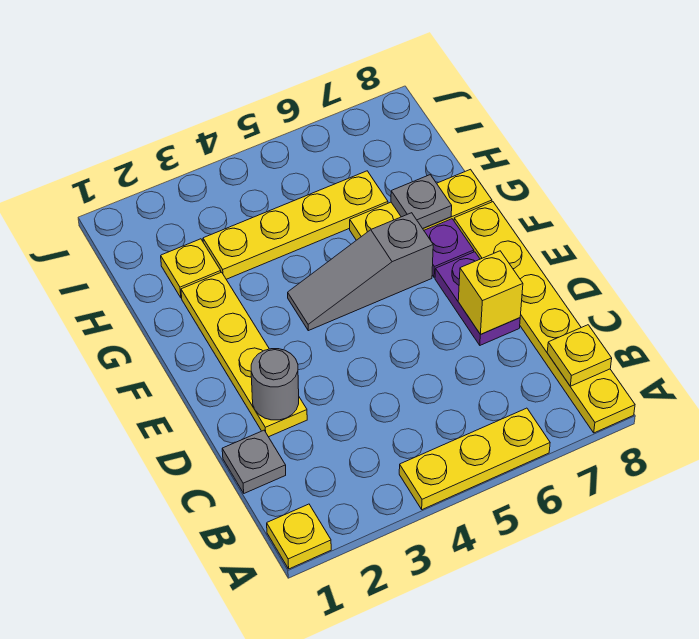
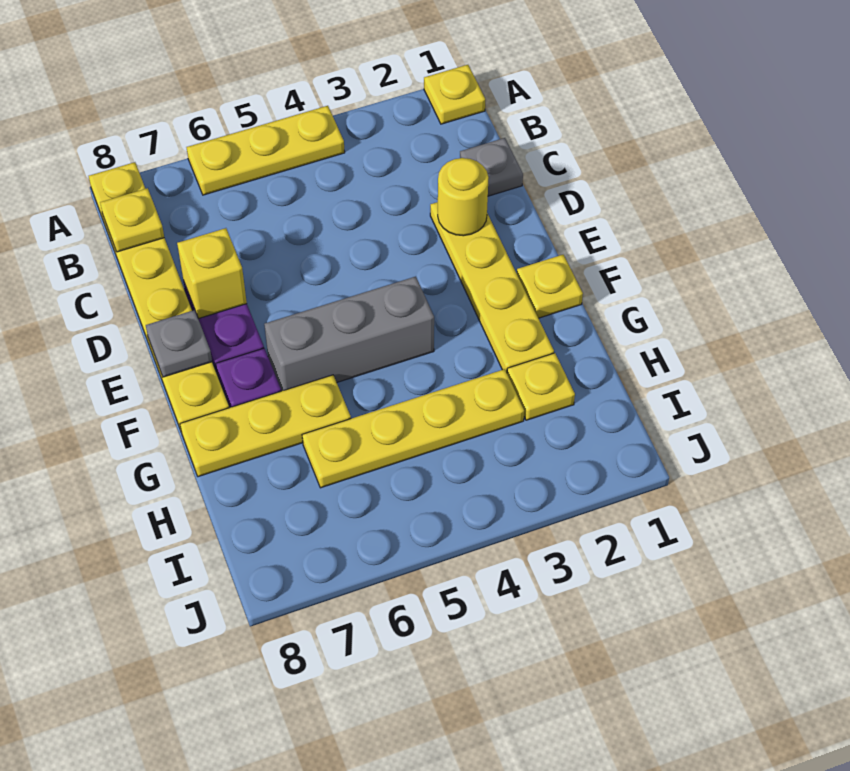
grey round brick D2 level 2 -> yellow round brick D2 level 2
none -> yellow plate F1 level 1
grey slope F4:F6 level 1 top 6 -> grey brick F4:F6 level 1
grey plate G7 level 2 -> grey plate E8 level 2

